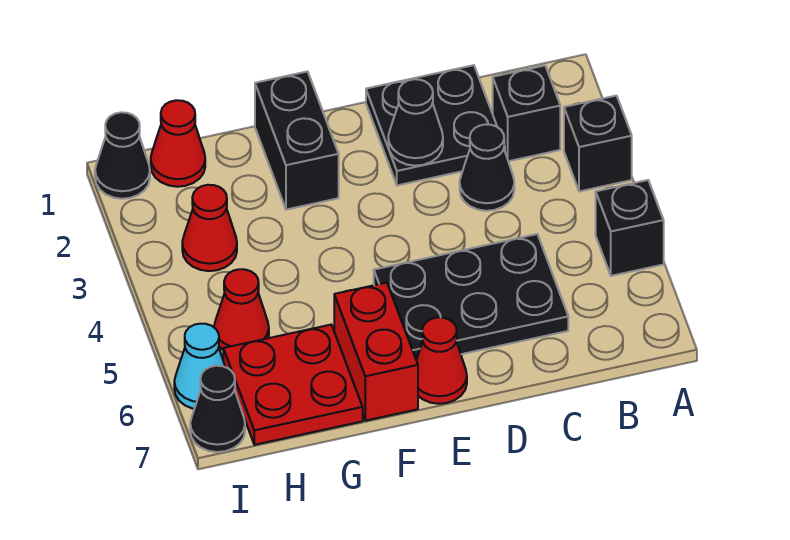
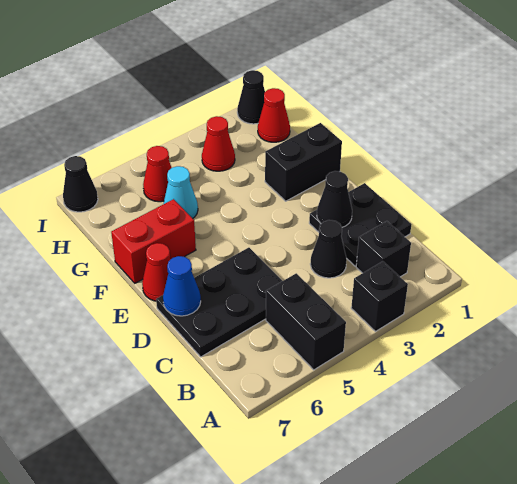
black brick A5 level 1 -> black brick A5:B5 level 1
black plate C5:E6 level 1 -> black plate C5:D7 level 1
none -> blue cone D7 level 2
red plate G6:H7 level 1 -> none
cyan cone I6 level 1 -> cyan cone G5 level 1

